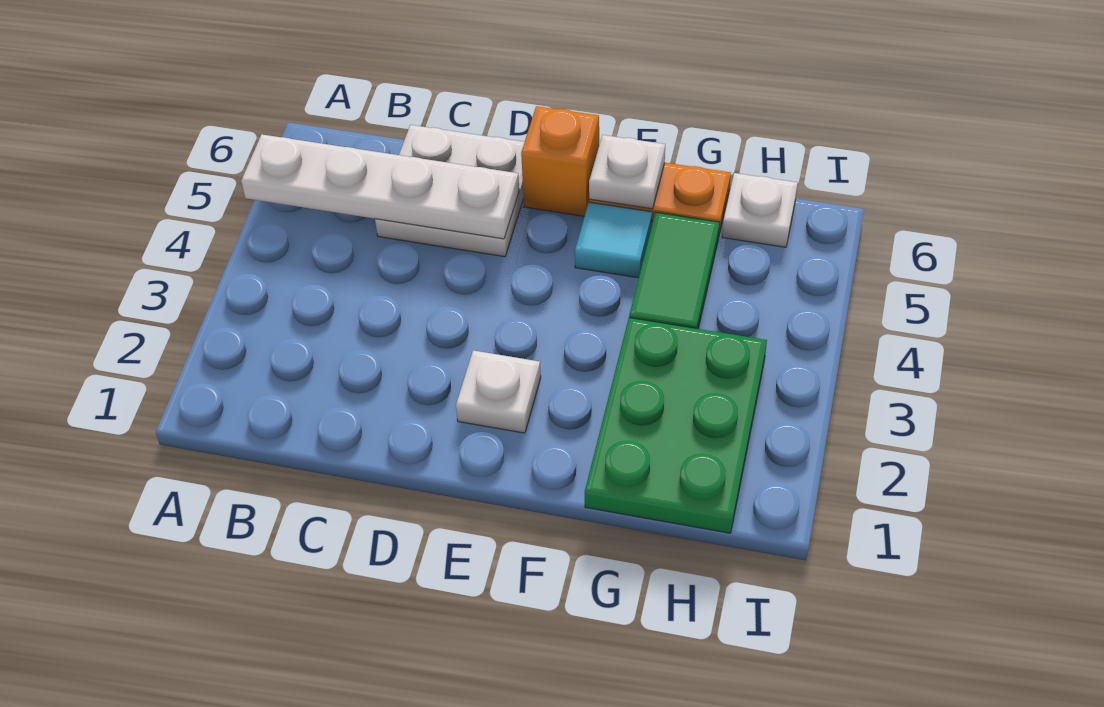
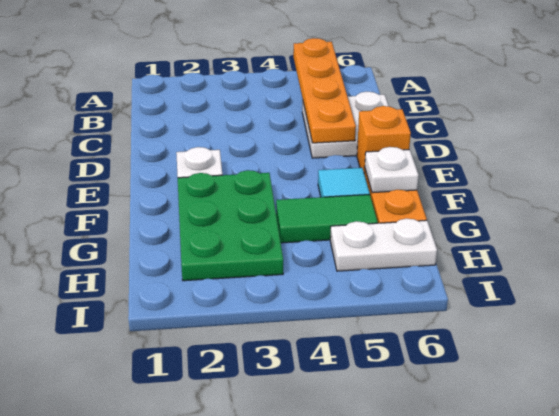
white plate A5:D5 level 2 -> orange plate A5:D5 level 2
green plate G1:H3 level 1 -> green plate F2:H3 level 1
white plate H6 level 1 -> white plate H5:H6 level 1

